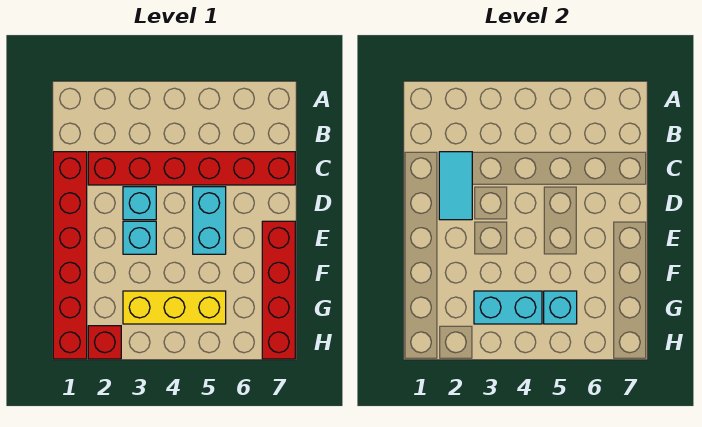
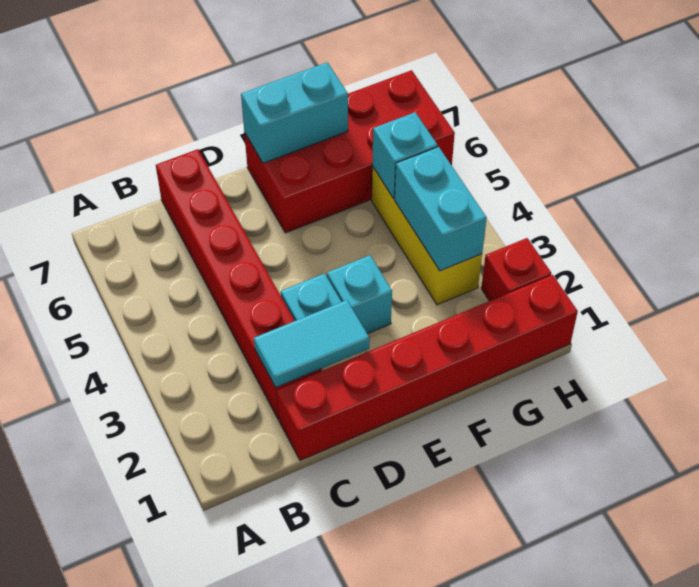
cyan brick D5:E5 level 1 -> cyan brick E7:F7 level 2
red brick E7:H7 level 1 -> red brick E6:H7 level 1

